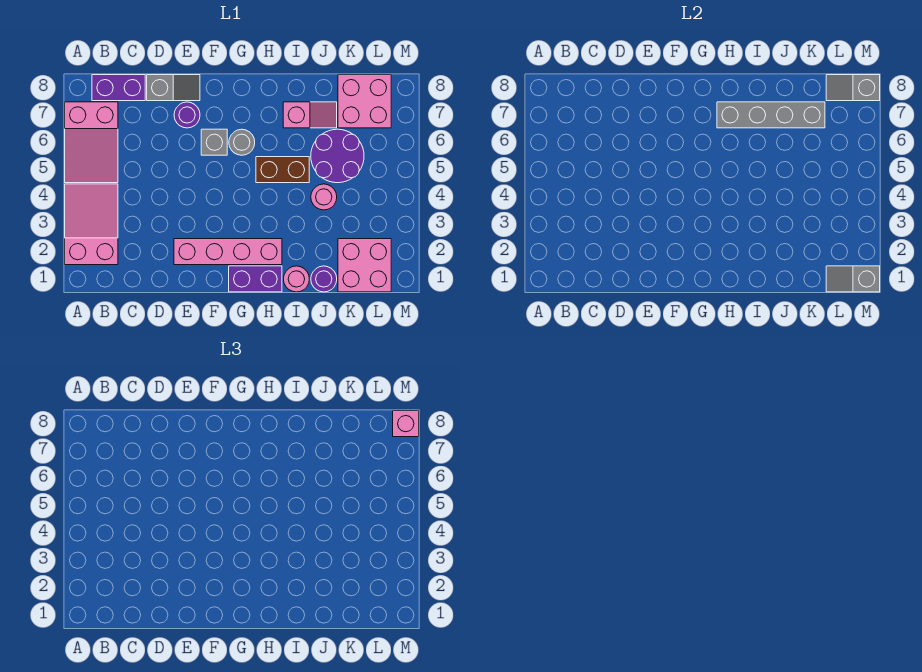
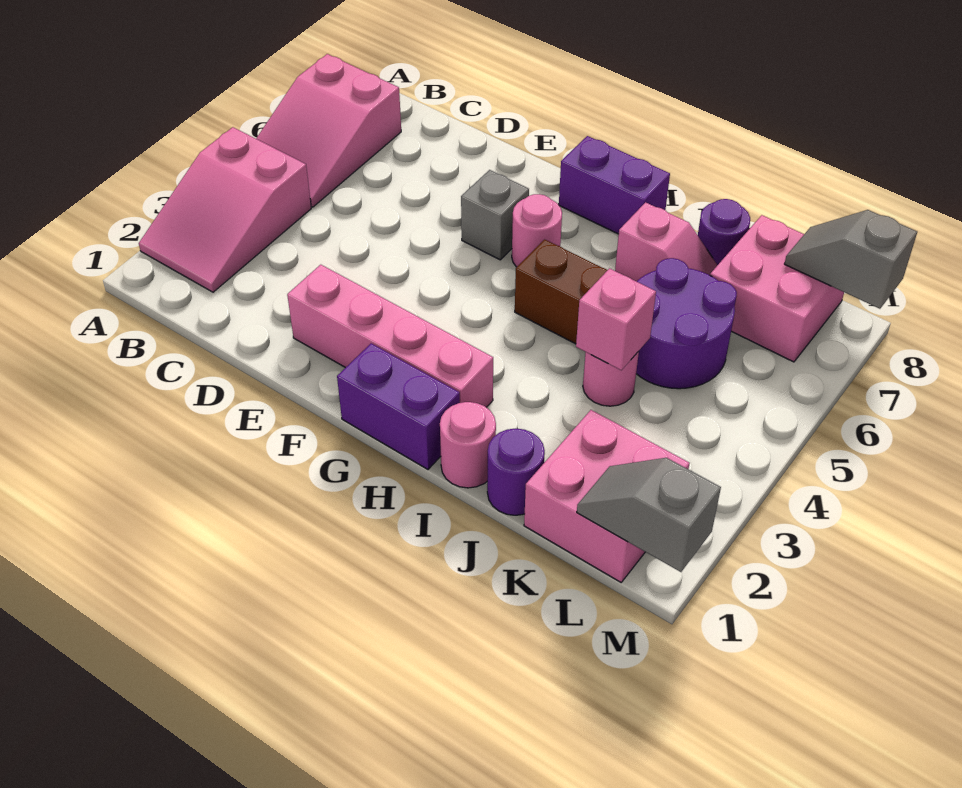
pink slope A2:B4 level 1 top 2 -> pink slope A2:B4 level 1 top 4
purple brick B8:C8 level 1 -> purple brick G8:H8 level 1
grey slope D8:E8 level 1 top D -> none
purple round brick E7 level 1 -> purple round brick J8 level 1
grey round brick G6 level 1 -> pink round brick G6 level 1
grey brick H7:K7 level 2 -> none
pink brick M8 level 3 -> pink brick J4 level 2

